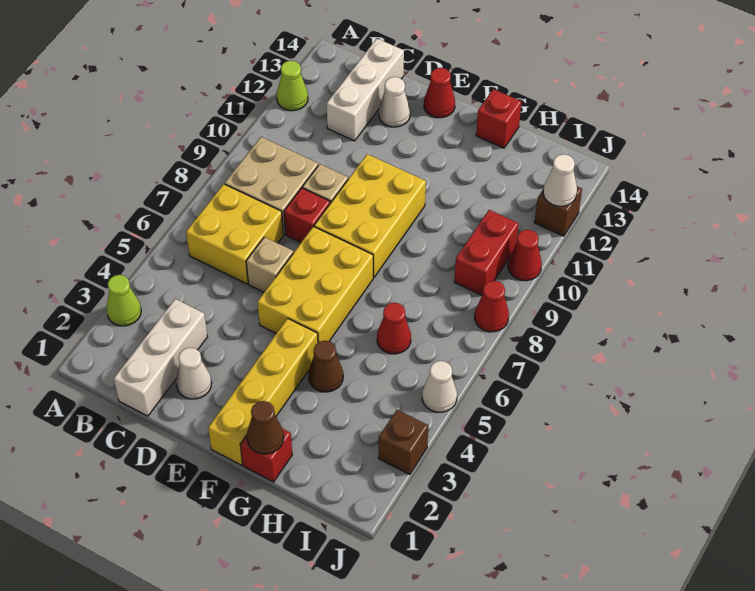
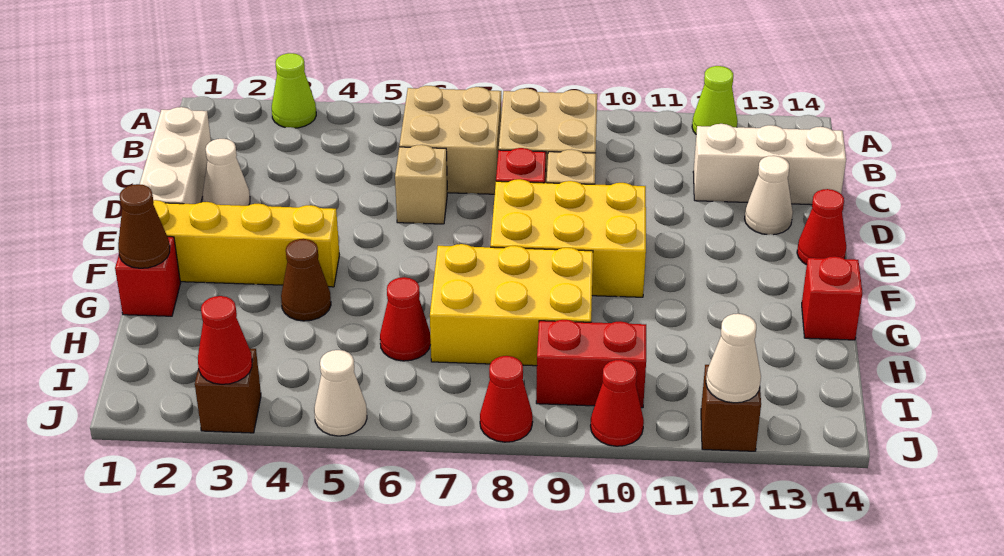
yellow brick B6:C7 level 1 -> tan brick B6:C7 level 1
white brick C1:C3 level 1 -> white brick C1:E1 level 1
yellow brick E5:F7 level 1 -> yellow brick G7:H9 level 1
none -> red cone J3 level 2

